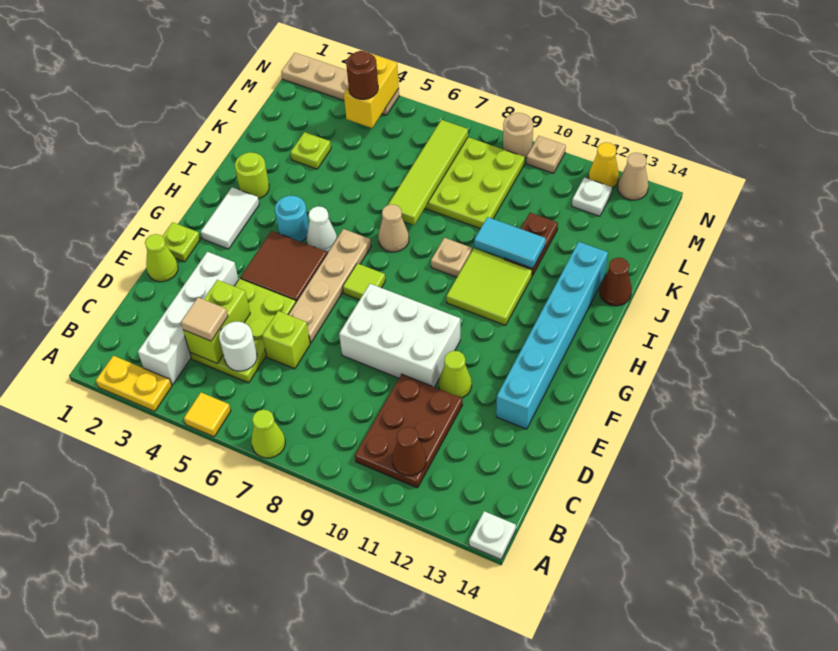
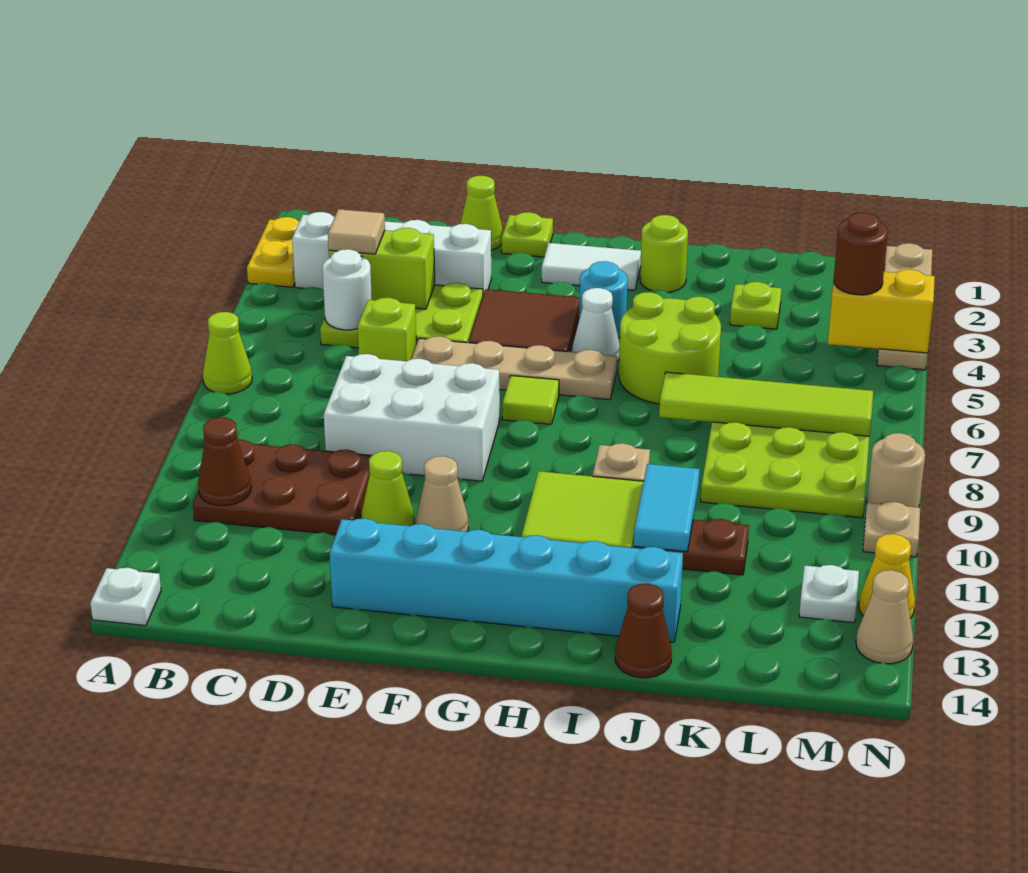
yellow tile A5 level 1 -> none
white brick E8:F10 level 1 -> white brick D8:F9 level 1
none -> lime round brick I5:J6 level 1
tan cone I7 level 1 -> tan cone F11 level 1

